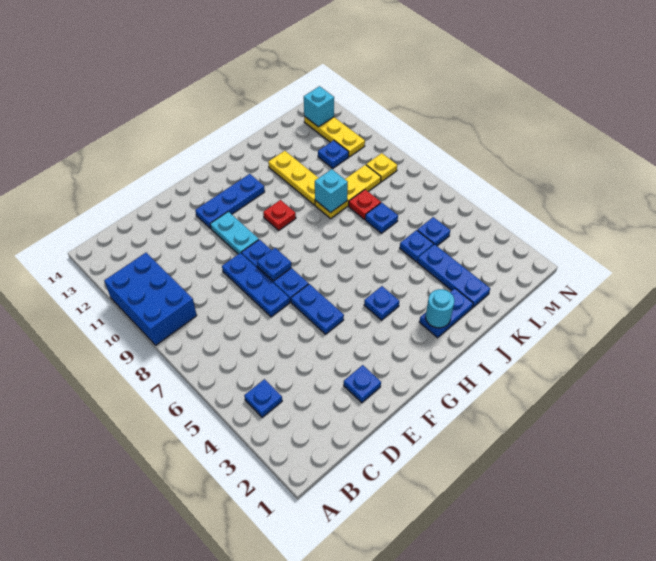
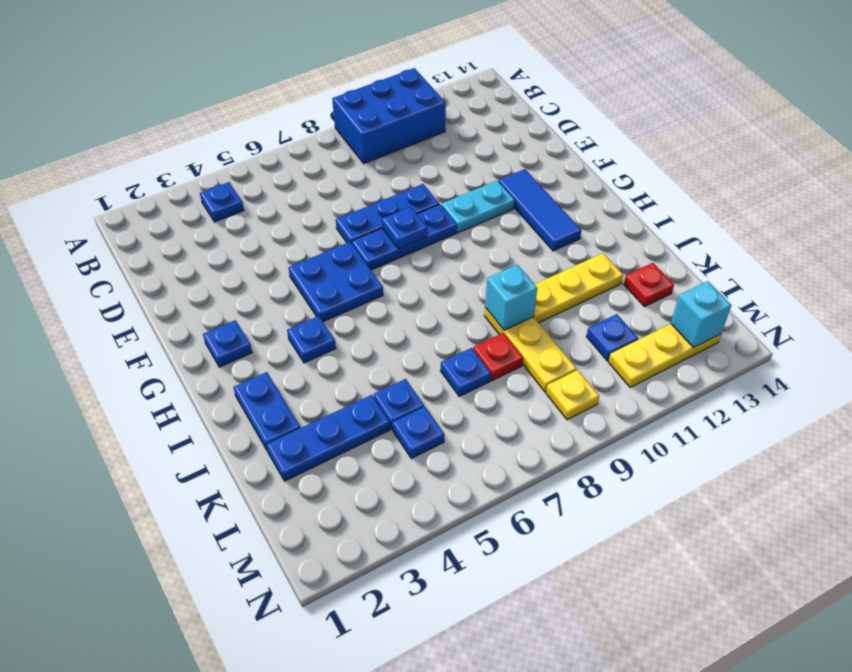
blue plate E2 level 1 -> blue plate G2 level 1
blue plate F5:F6 level 1 -> blue plate F5:G6 level 1
blue plate F12:H12 level 1 -> blue tile F12:H12 level 1
red plate H10 level 1 -> red plate K13 level 1
cyan round brick I2 level 2 -> none

